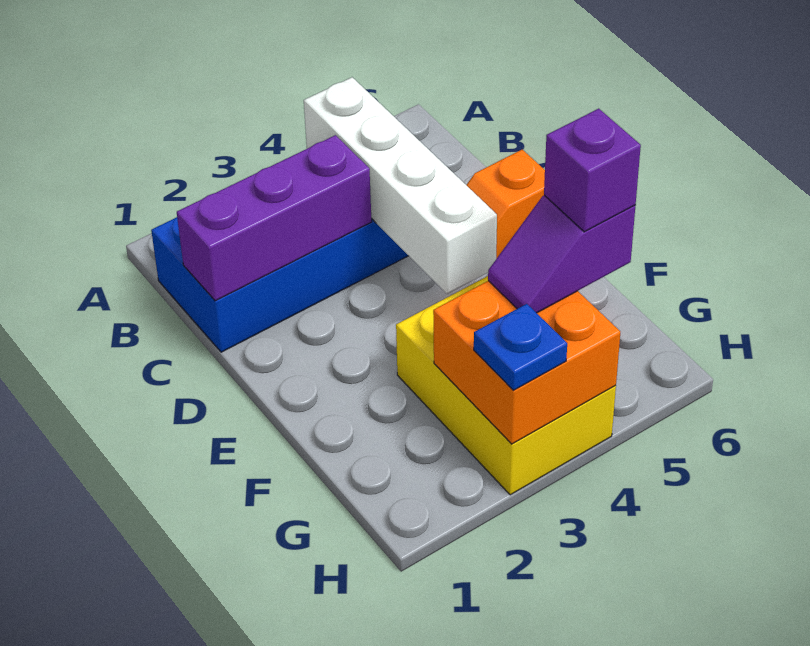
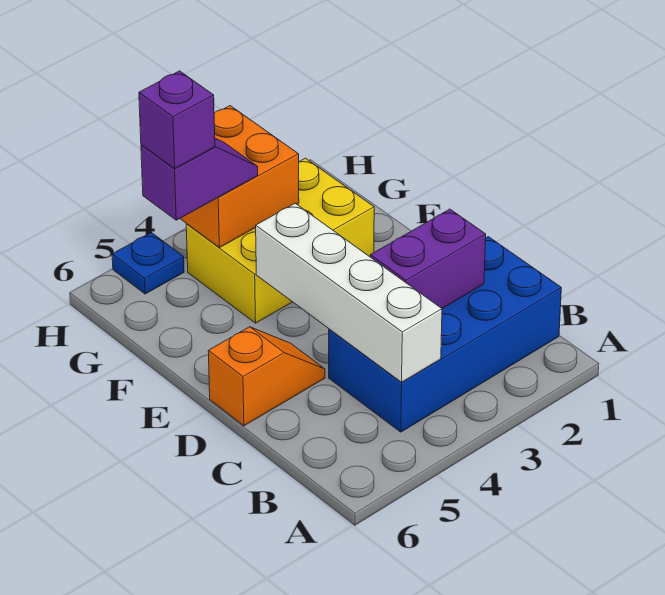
purple brick C1:C3 level 2 -> purple brick C2:C3 level 2
yellow brick F3:H4 level 1 -> yellow brick F2:G4 level 1
blue plate H3 level 3 -> blue plate H5 level 1

